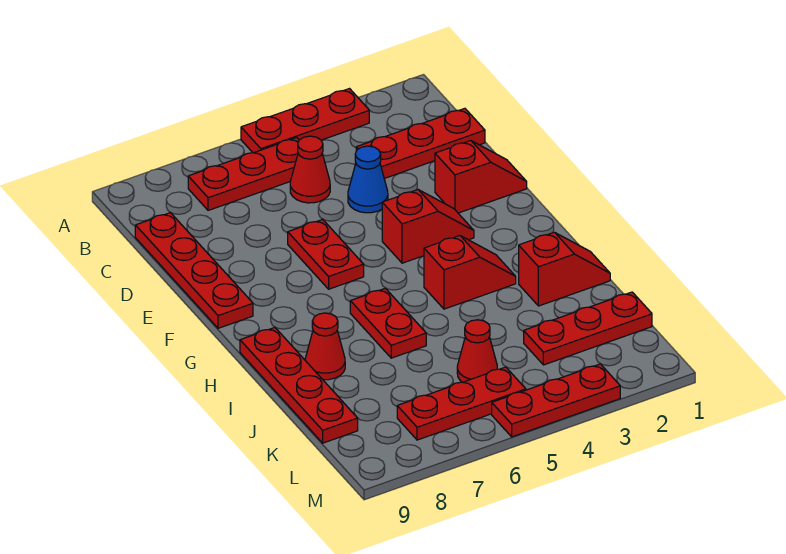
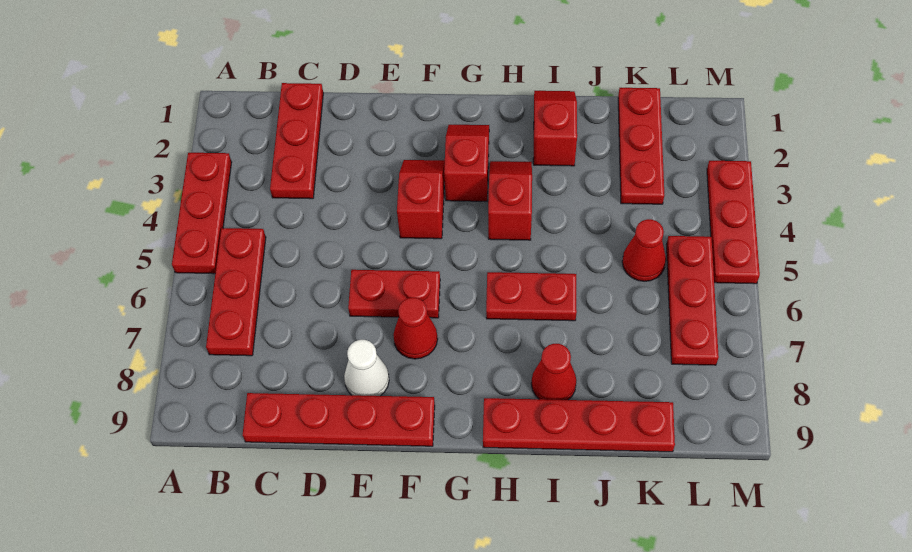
red cone C5 level 1 -> red cone F7 level 1
blue cone D4 level 1 -> none
red slope E1:E2 level 1 top 2 -> red slope G2:G3 level 1 top 3
none -> white cone E8 level 1

